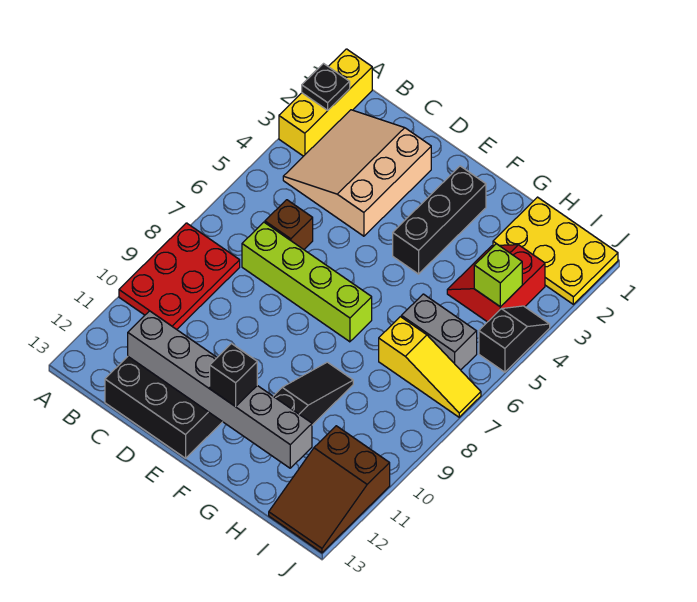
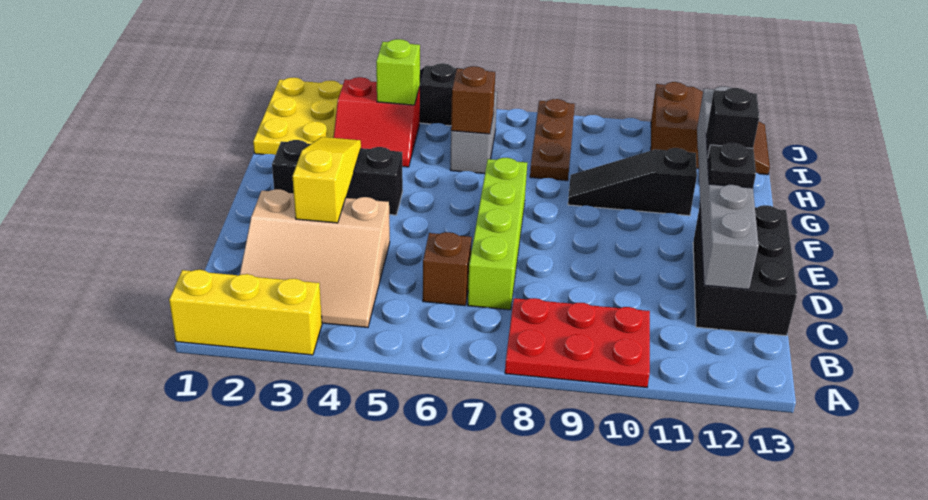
black plate A2 level 2 -> black plate E12 level 3
none -> brown brick H6 level 2
yellow slope H7:J7 level 1 top H -> yellow slope D3:F3 level 2 top D
none -> brown plate H8:J8 level 1

